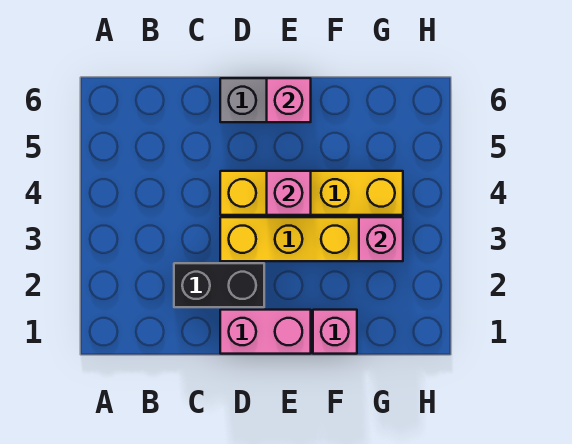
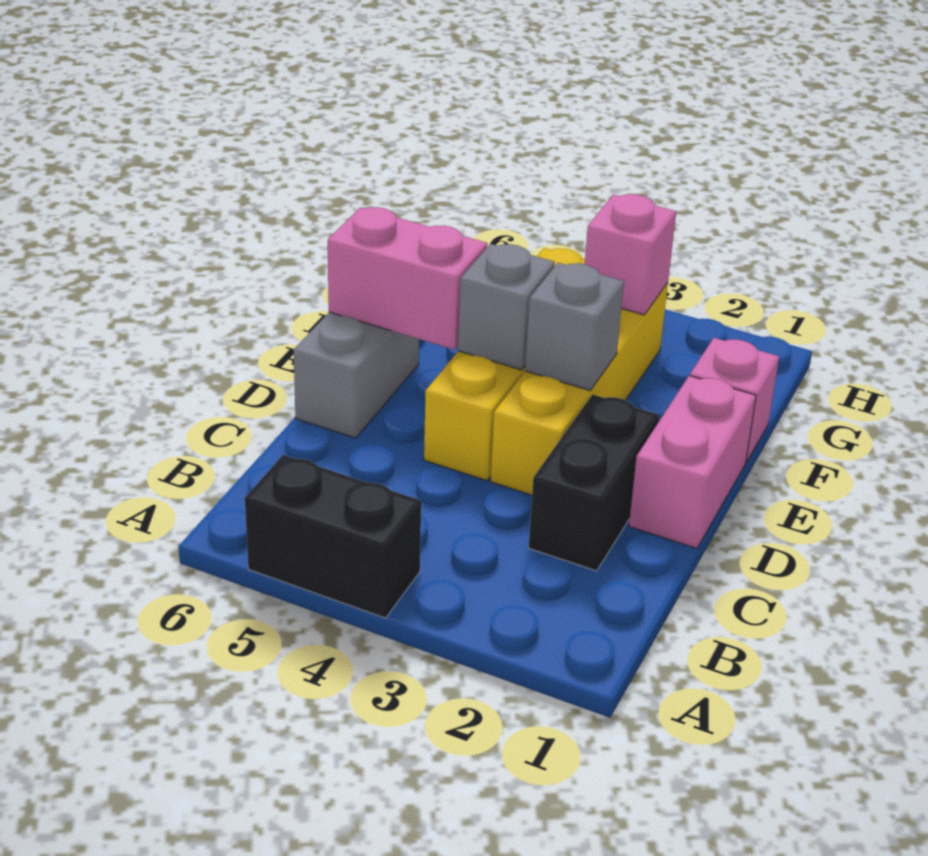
none -> black brick A4:A5 level 1
none -> grey brick E3 level 2
pink brick E4 level 2 -> grey brick E4 level 2
pink brick E6 level 2 -> pink brick E5:E6 level 2

